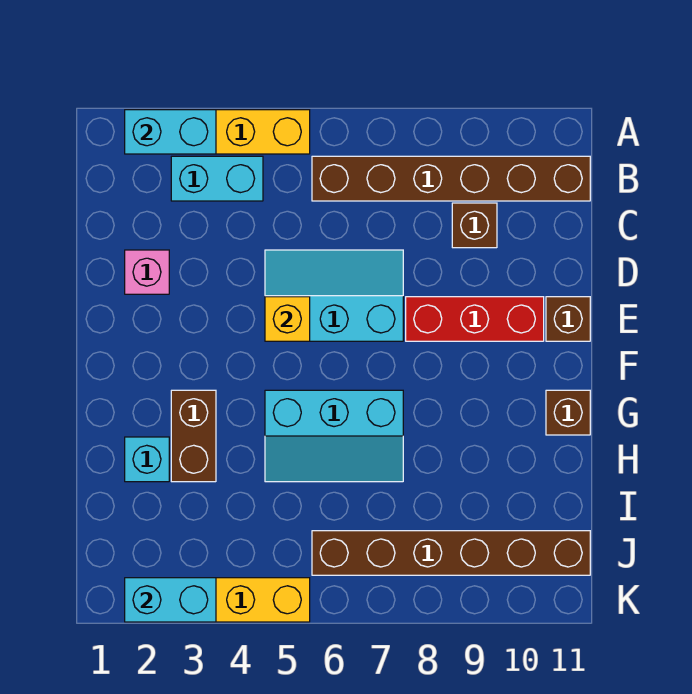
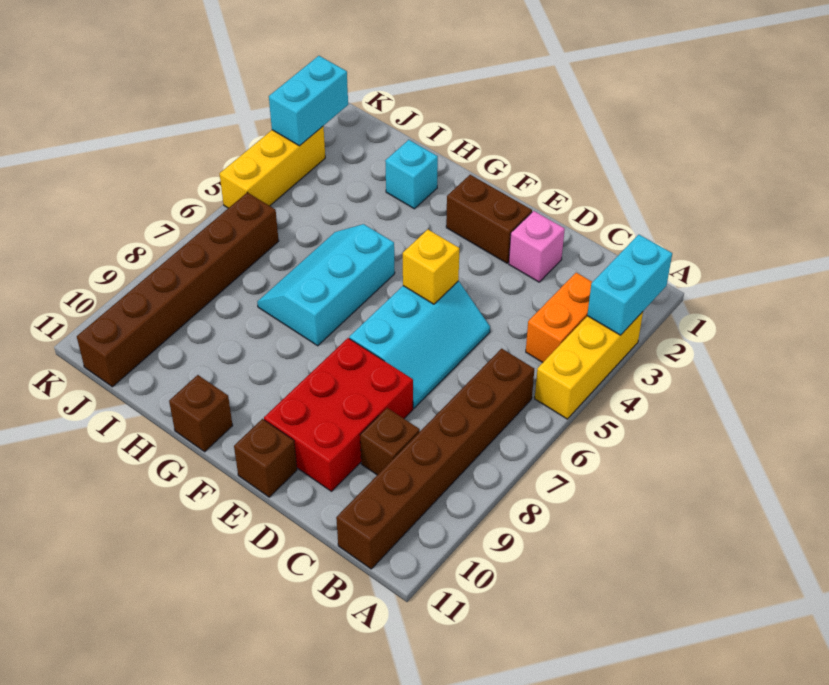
cyan brick B3:B4 level 1 -> orange brick B3:B4 level 1
red brick E8:E10 level 1 -> red brick D8:E10 level 1
brown brick G3:H3 level 1 -> brown brick E2:F2 level 1

